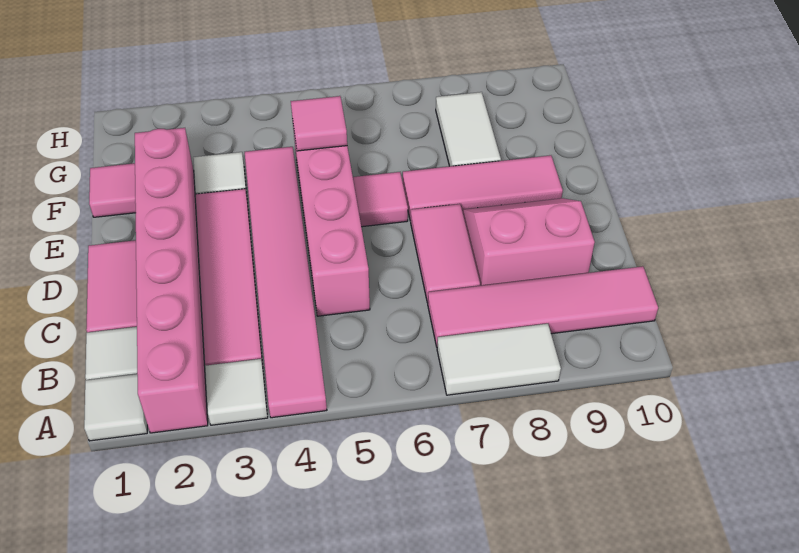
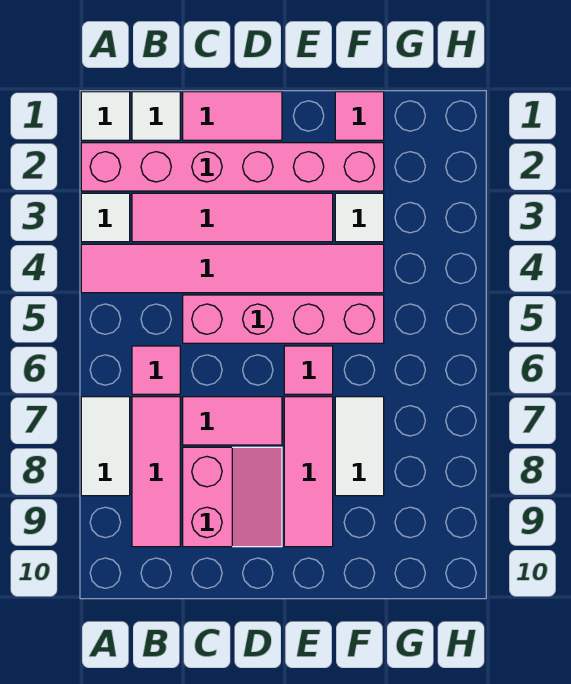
pink tile B7:B10 level 1 -> pink tile B7:B9 level 1
pink tile F5 level 2 -> pink tile B6 level 1
white tile F8:G8 level 1 -> white tile F7:F8 level 1

